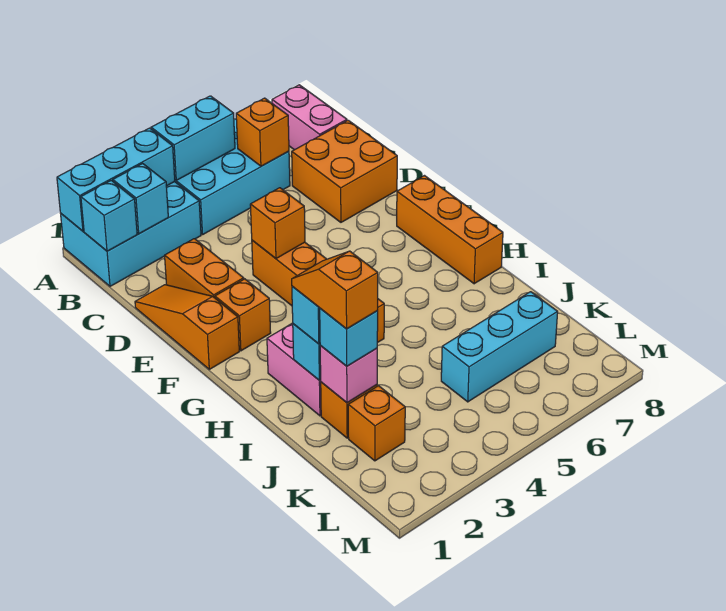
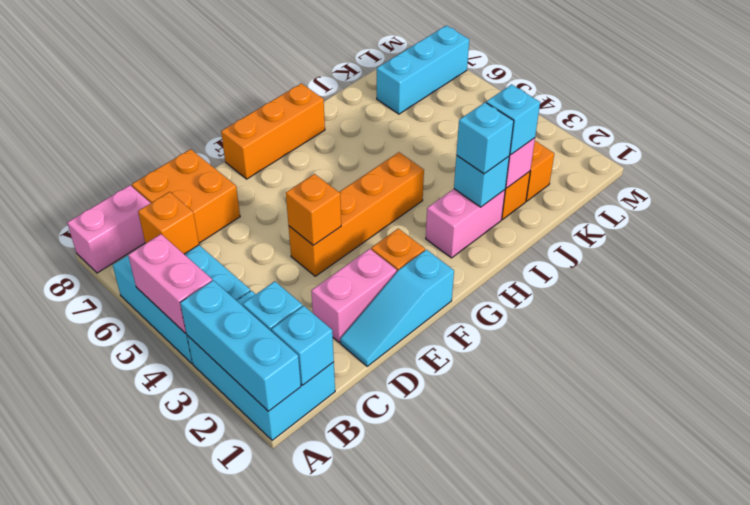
cyan brick A4:A5 level 2 -> pink brick A4:A5 level 2
orange slope D1:F1 level 1 top F -> cyan slope D1:F1 level 1 top F
orange brick D2:E2 level 1 -> pink brick D2:E2 level 1
orange slope I2:J2 level 4 top J -> none
cyan brick K5:K7 level 1 -> cyan brick K7:M7 level 1

